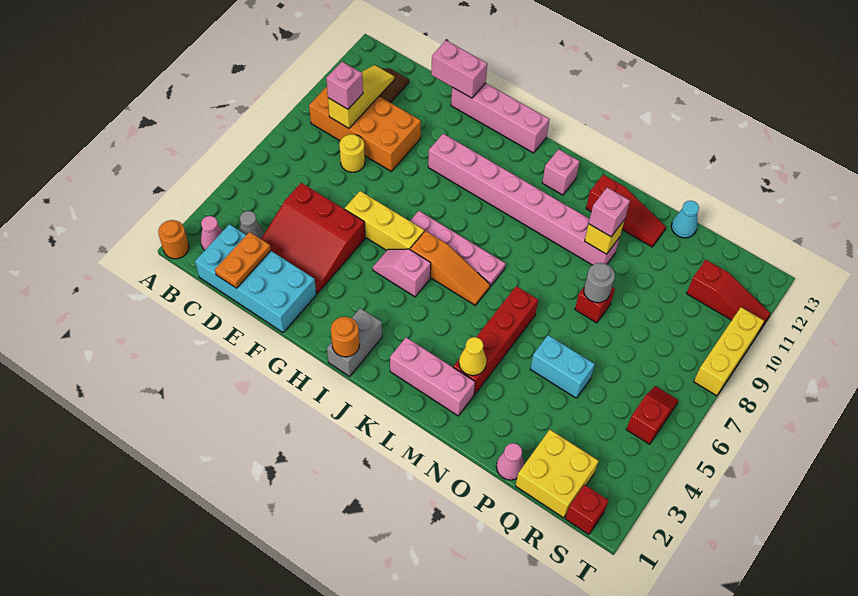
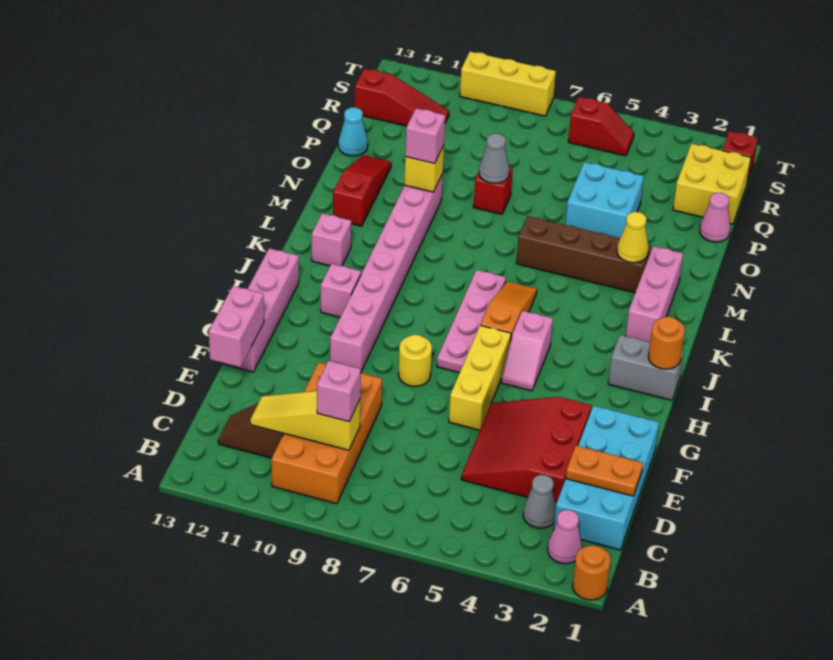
red slope D3:F5 level 1 top 5 -> red slope D3:F5 level 1 top 3
yellow round brick D8 level 1 -> yellow round brick G8 level 1
none -> pink brick I11 level 1
red brick M3:M6 level 1 -> brown brick M3:M6 level 1
cyan brick O5:P5 level 1 -> cyan brick O4:P5 level 1
grey round brick O8 level 2 -> grey cone O8 level 2
red slope R11:T11 level 1 top R -> red slope R11:R13 level 1 top 13
red slope S5:S6 level 1 top 5 -> red slope S5:S6 level 1 top 6

